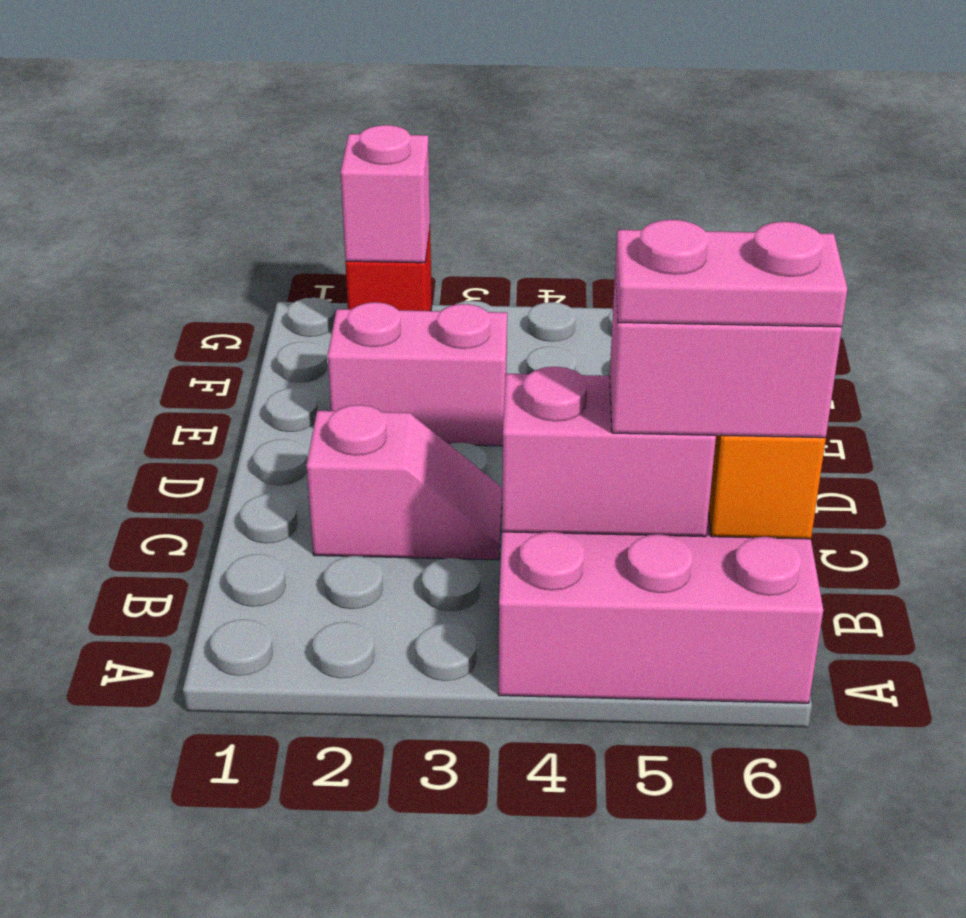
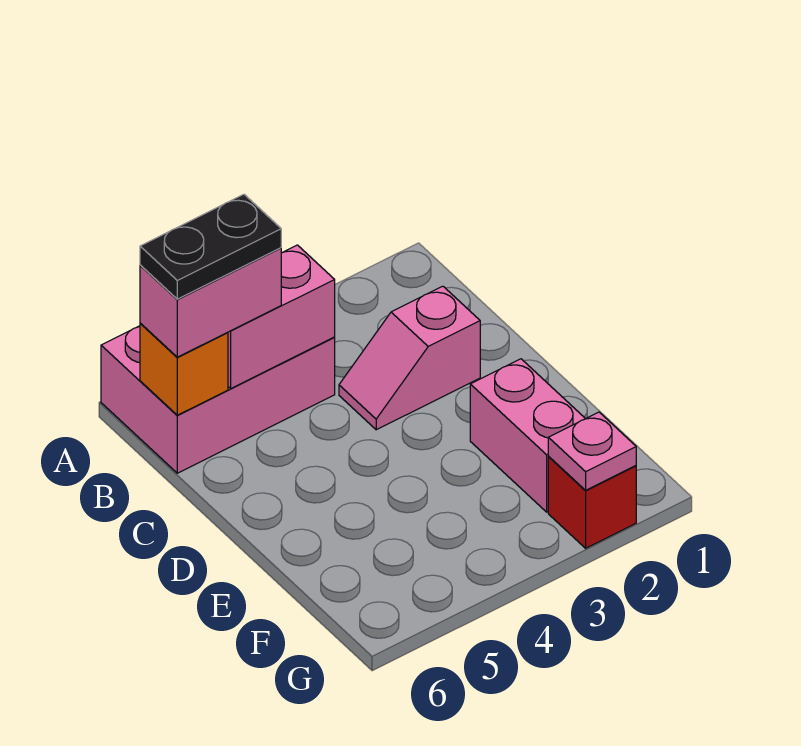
pink plate B5:B6 level 4 -> black plate B5:B6 level 4
pink brick E2:E3 level 1 -> pink brick E2:F2 level 1
pink brick G2 level 2 -> pink plate G2 level 2

